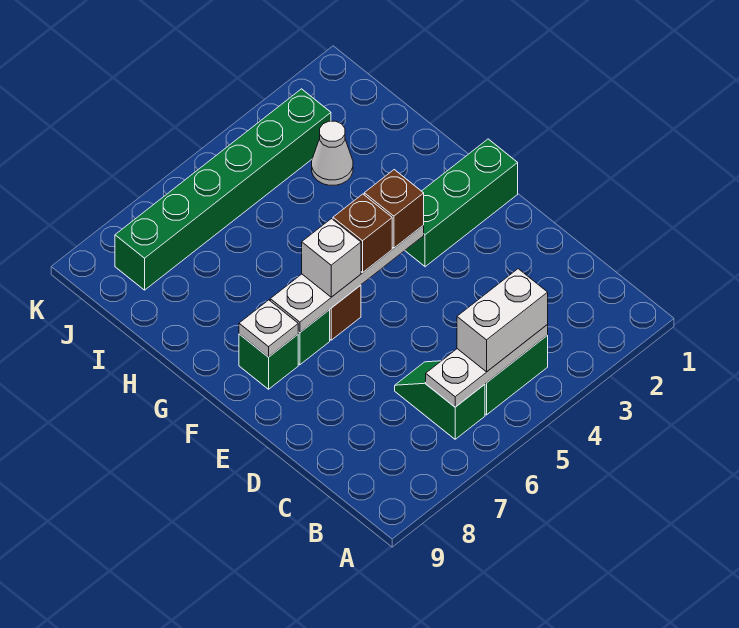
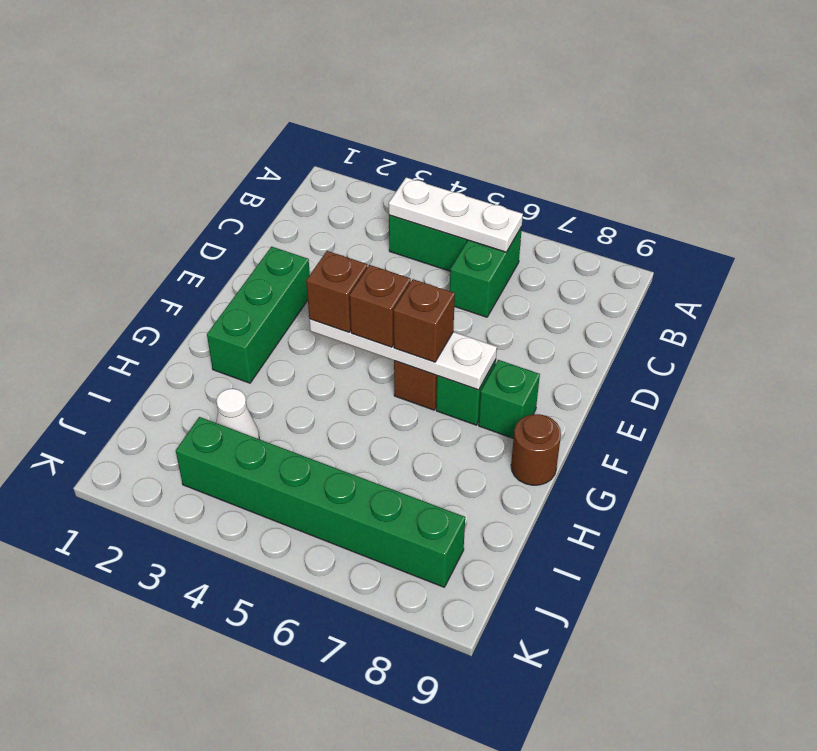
white brick B4:B5 level 3 -> none
green slope B6:C6 level 1 top B -> green brick B6:C6 level 1
green brick F1:F3 level 1 -> green brick E2:G2 level 1
white brick F6 level 3 -> brown brick F6 level 3
white plate F8 level 2 -> none
none -> brown round brick G9 level 1

